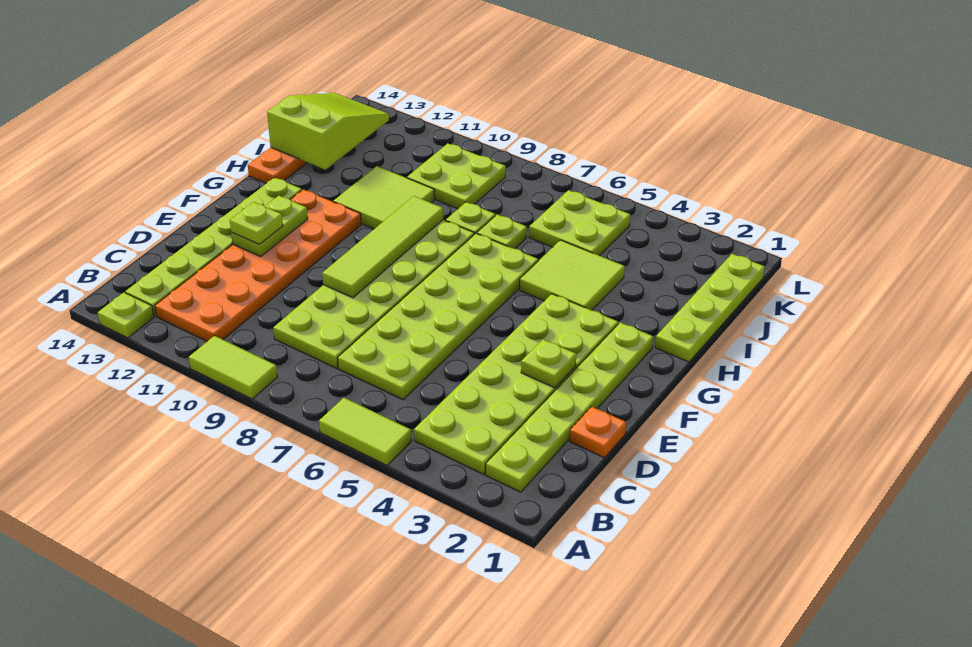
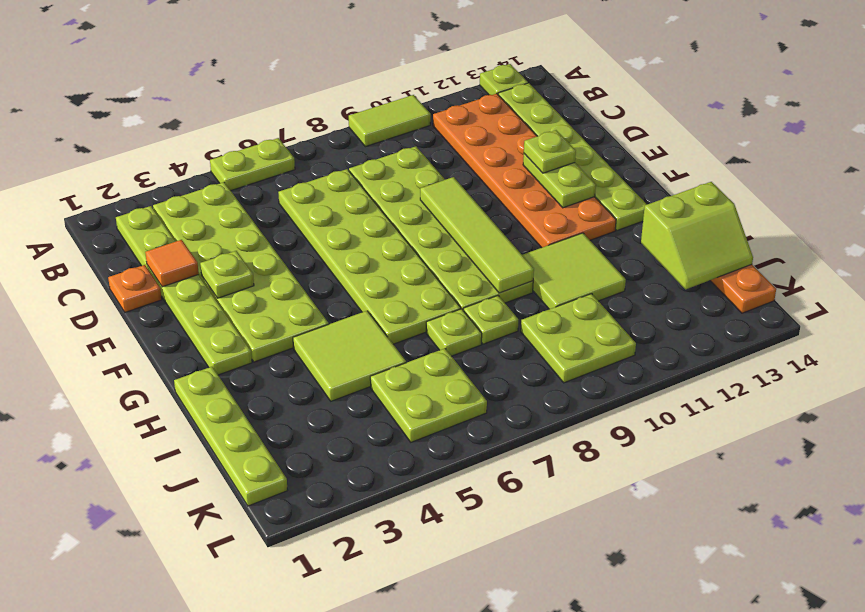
lime tile A5:A6 level 1 -> lime plate A5:A6 level 1
none -> orange tile D2 level 2
lime slope I13:K14 level 2 top I -> lime slope I13:J14 level 2 top I

